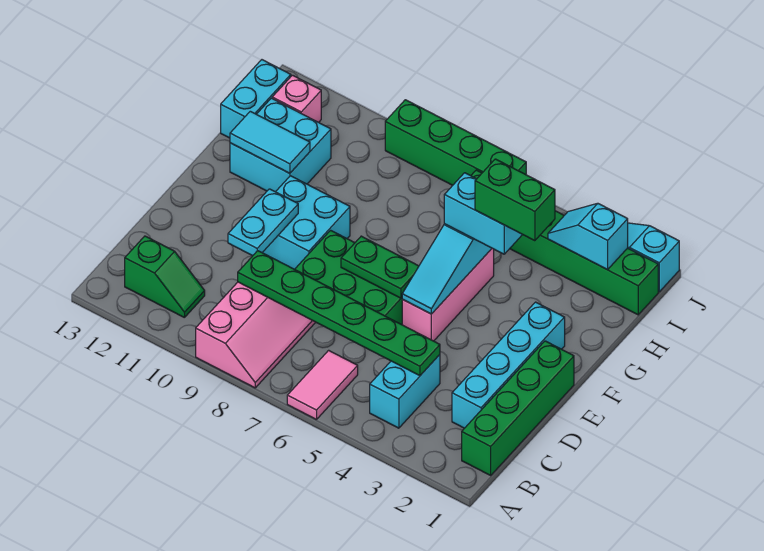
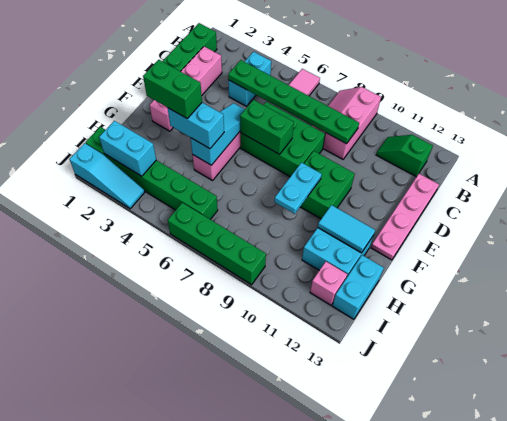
cyan brick C2:F2 level 1 -> pink brick C2:F2 level 1
none -> pink plate C13:F13 level 1
cyan plate D10:E10 level 2 -> cyan plate F9:G9 level 2
green plate E6:E7 level 2 -> green brick E6:E7 level 2
cyan brick E9:F10 level 1 -> green brick E9:F10 level 1
cyan slope I2:I3 level 2 top 2 -> cyan brick I2:I3 level 2

